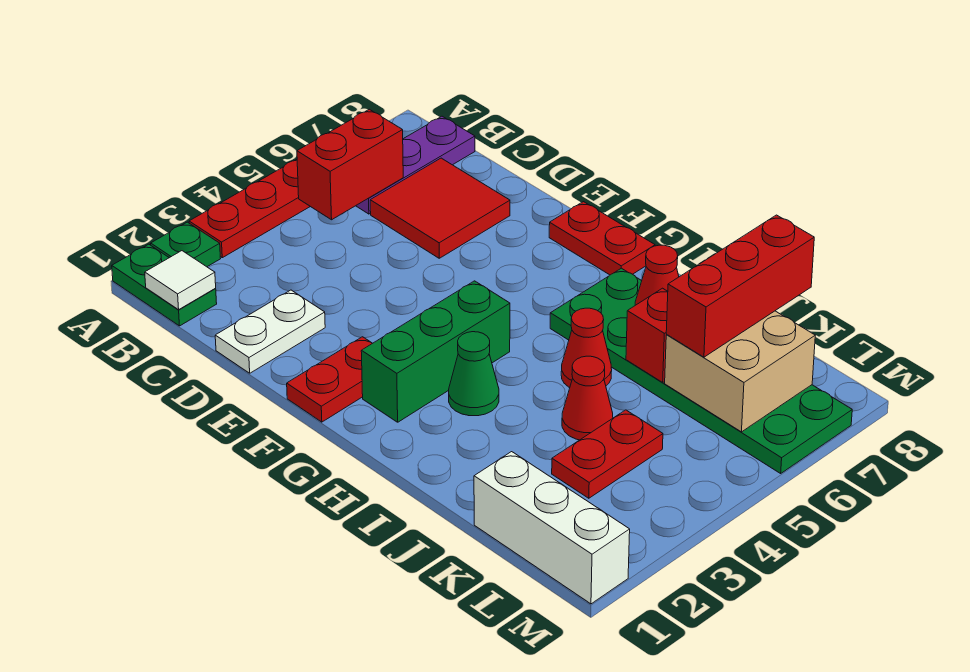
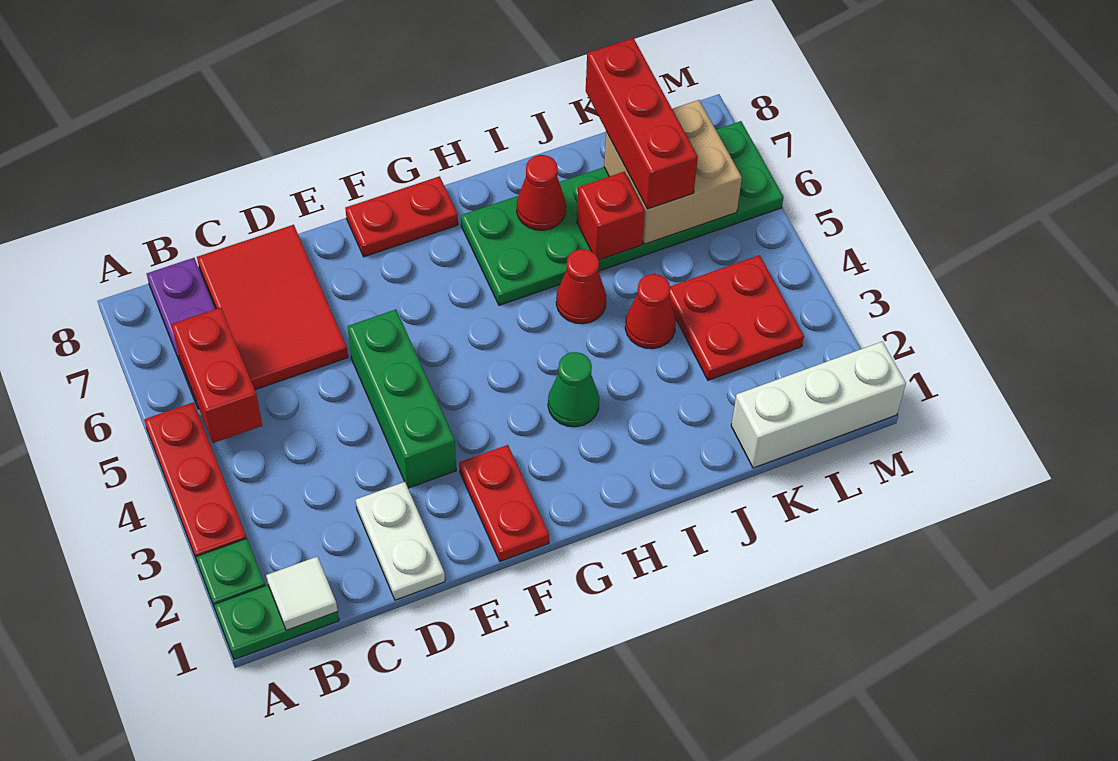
red tile C6:D7 level 1 -> red tile C6:D8 level 1
green brick G2:G4 level 1 -> green brick E3:E5 level 1
red plate K3:K4 level 1 -> red plate K3:L4 level 1

